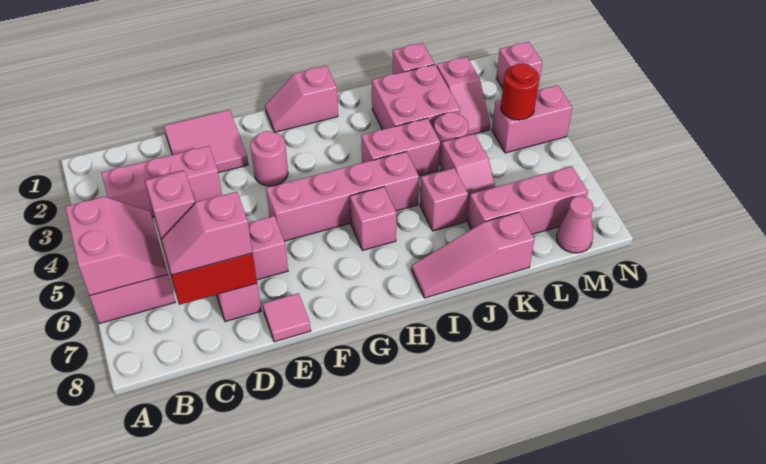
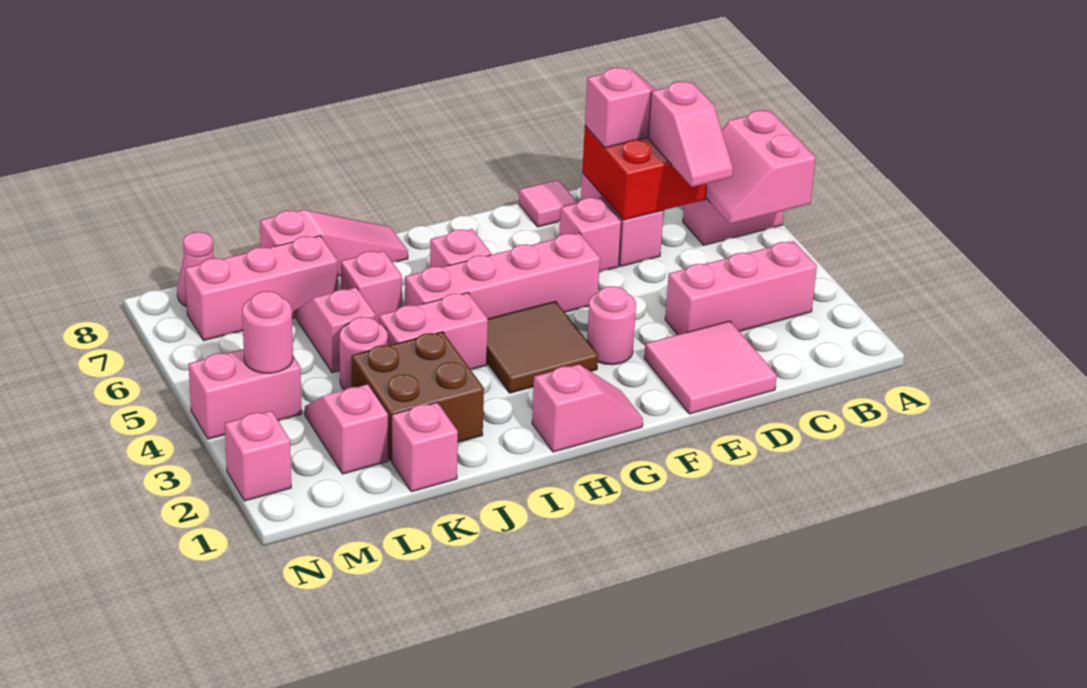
none -> brown tile G3:H4 level 1
pink brick J2:K3 level 1 -> brown brick J2:K3 level 1
red round brick M4 level 2 -> pink round brick M4 level 2

